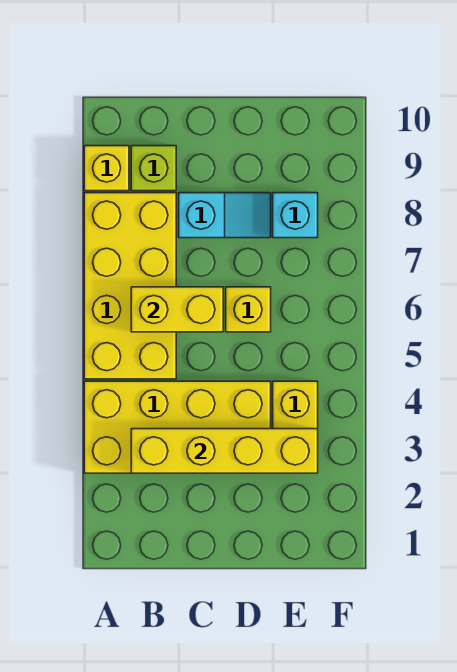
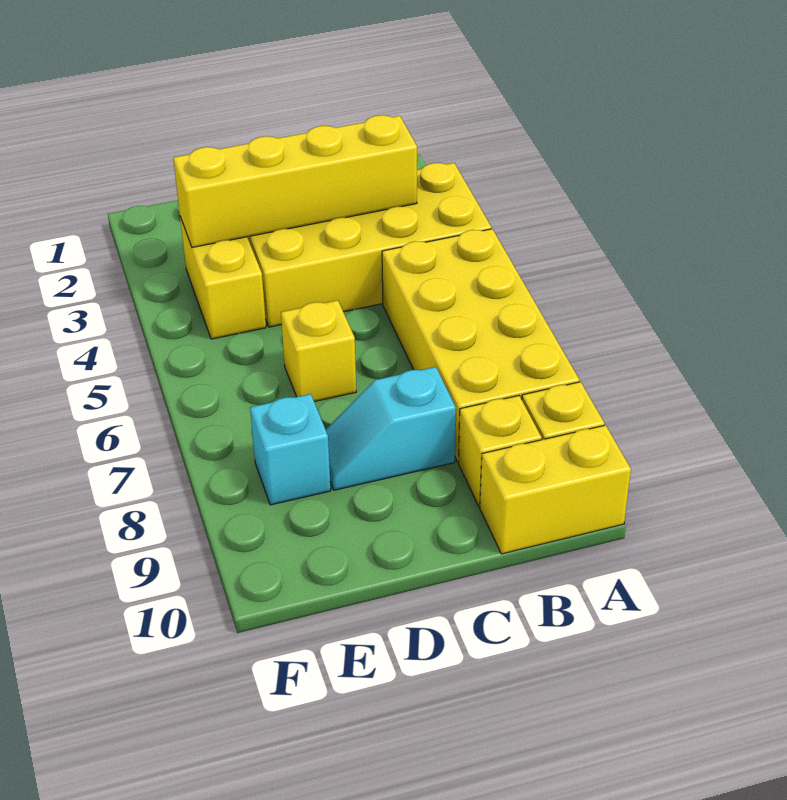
yellow brick B6:C6 level 2 -> yellow brick A10:B10 level 1
lime brick B9 level 1 -> yellow brick B9 level 1

